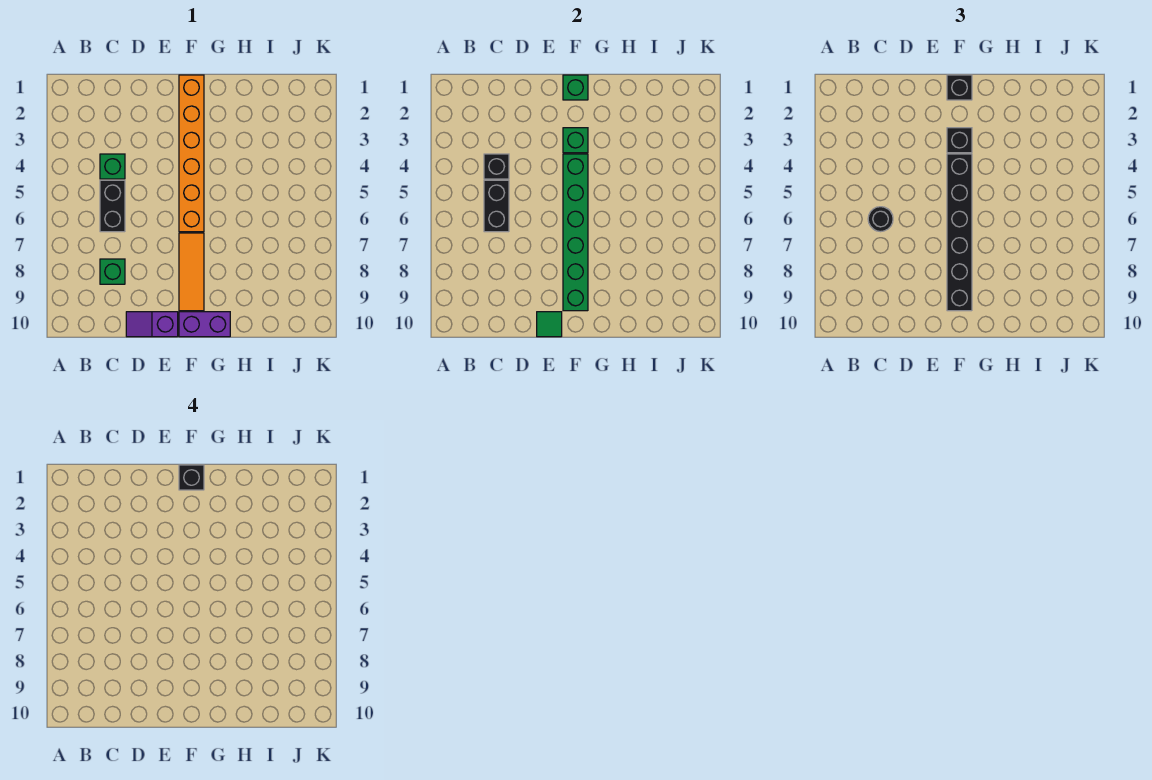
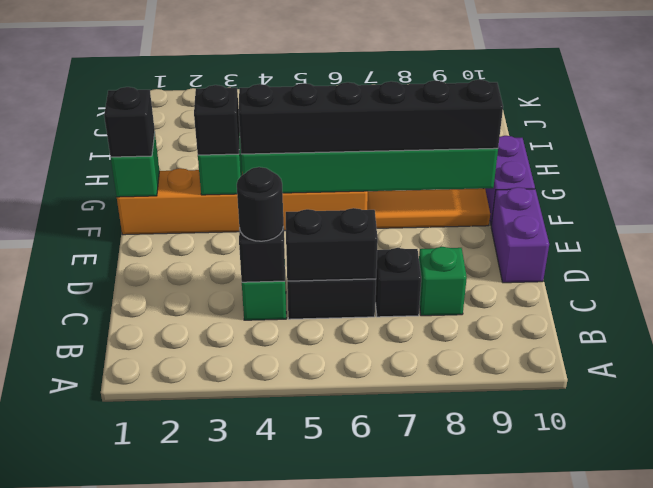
black round brick C6 level 3 -> black round brick C4 level 3
purple slope D10:E10 level 1 top E -> purple brick D10:E10 level 1
green tile E10 level 2 -> none
black brick F1 level 4 -> black brick C7 level 1

